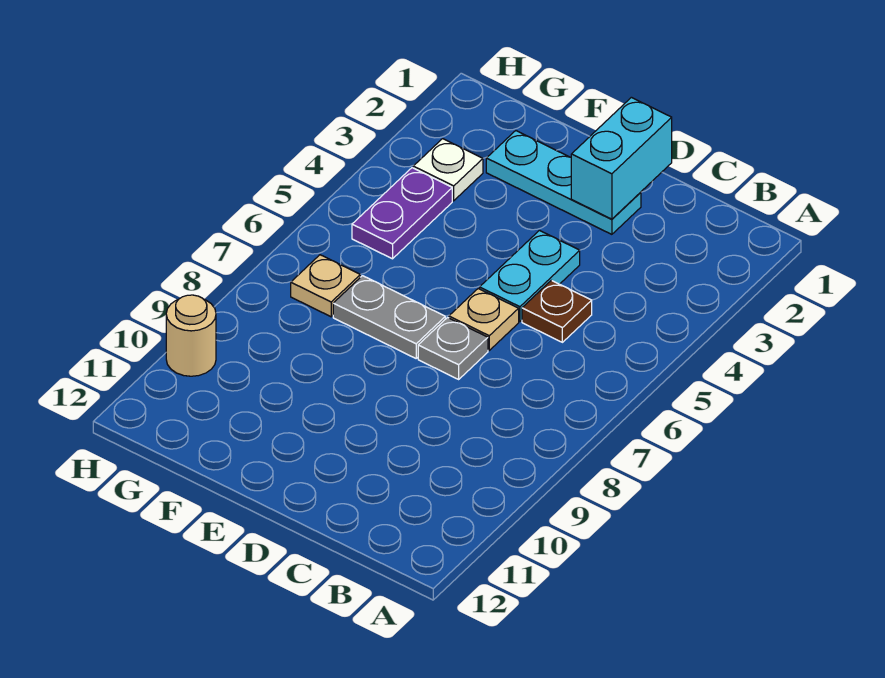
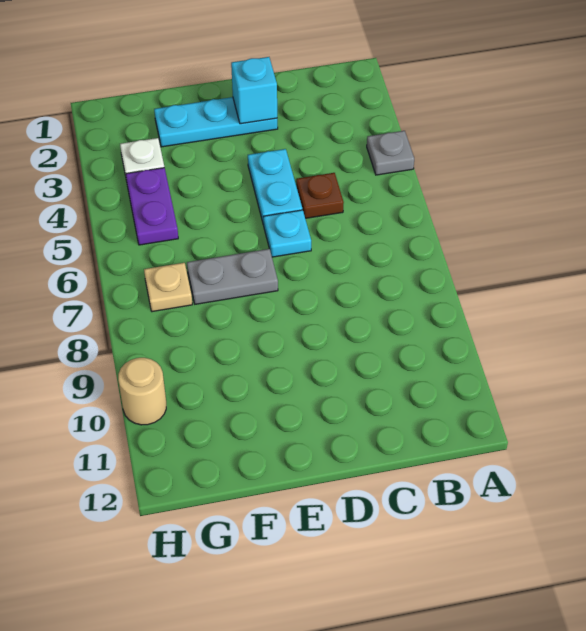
cyan brick D1:D2 level 2 -> cyan brick D2 level 2
tan plate D6 level 1 -> cyan plate D6 level 1
grey plate D7 level 1 -> grey plate A4 level 1

